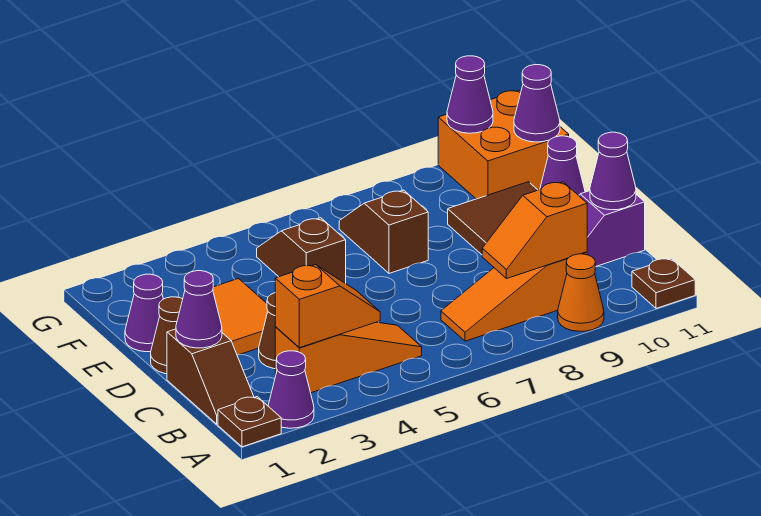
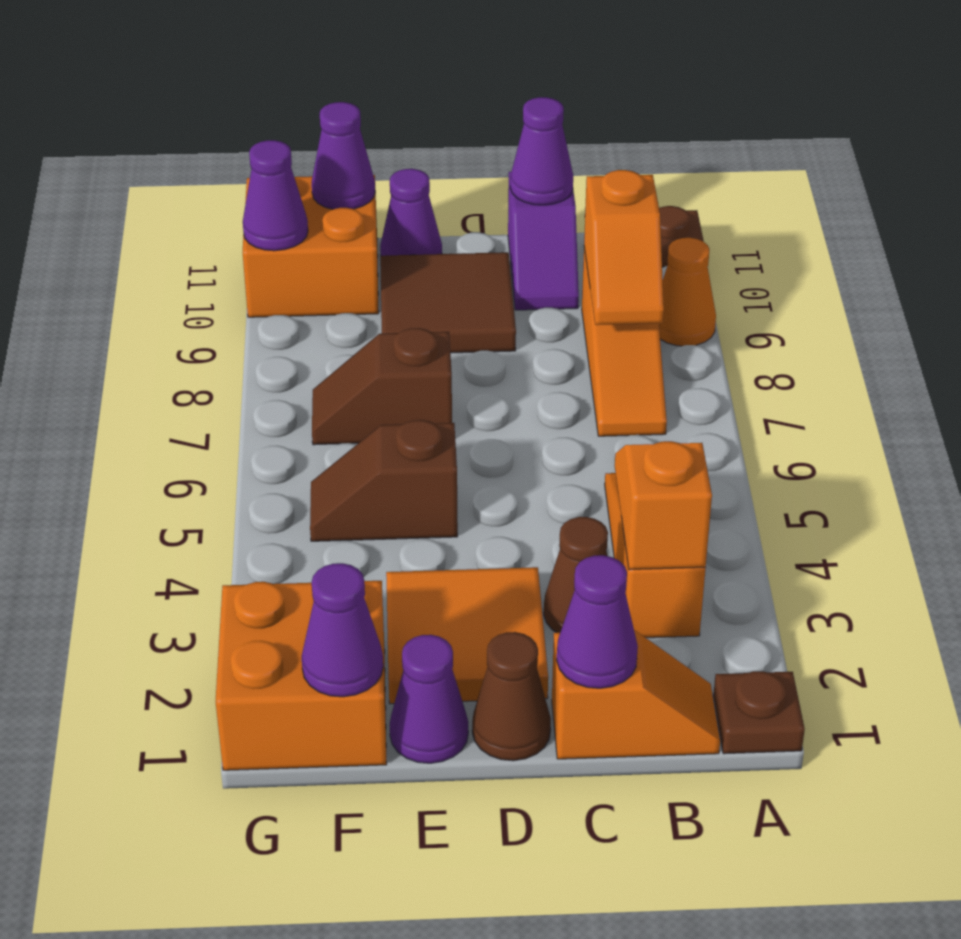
purple cone A2 level 1 -> purple cone F1 level 2
brown slope B1:C1 level 1 top C -> orange slope B1:C1 level 1 top C
none -> orange brick F1:G2 level 1

